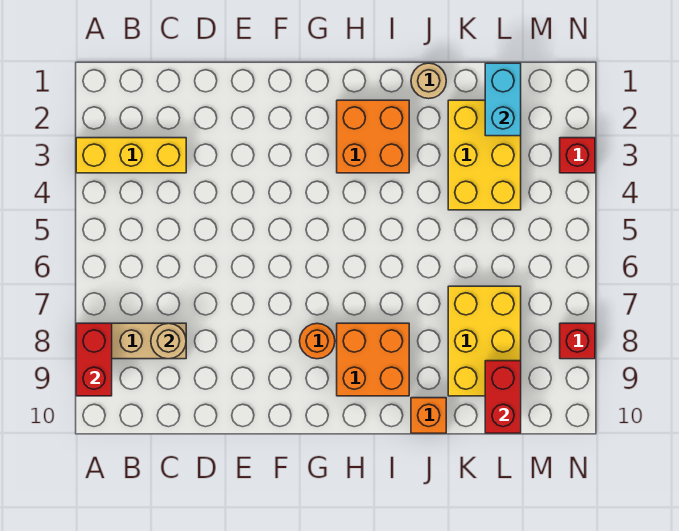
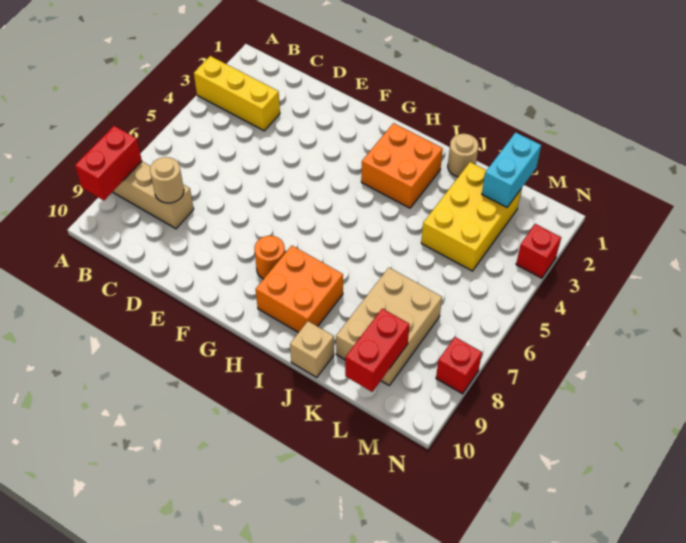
orange brick J10 level 1 -> tan brick J10 level 1
yellow brick K7:L9 level 1 -> tan brick K7:L9 level 1

